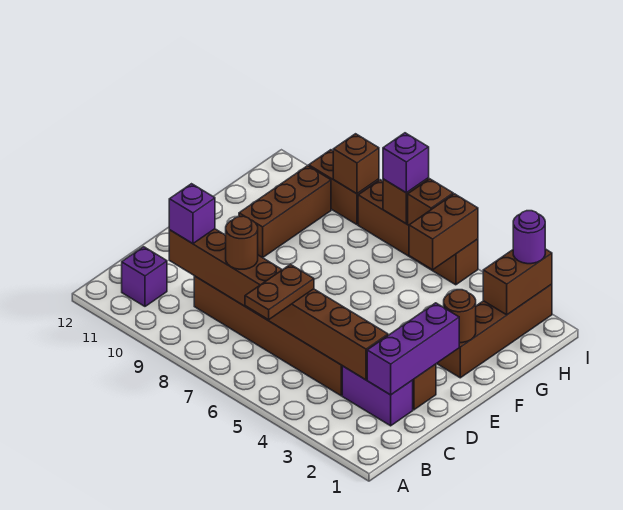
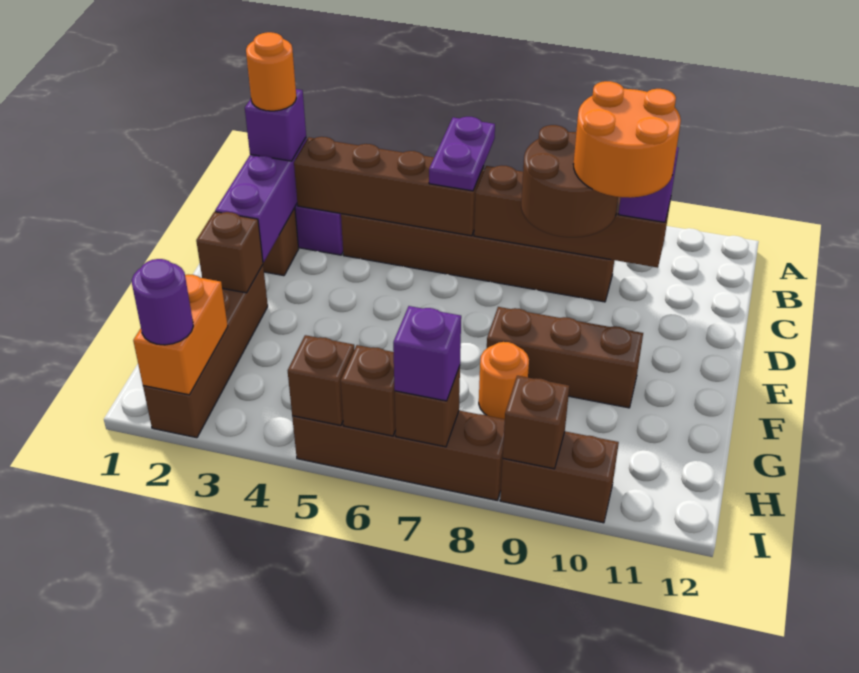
brown plate B6:C6 level 3 -> purple plate B6:C6 level 3
purple brick B11 level 1 -> purple brick C2 level 3
none -> orange round brick C2 level 4
brown round brick C8 level 3 -> brown round brick C8:D9 level 3
none -> orange round brick C9:D10 level 4
brown round brick F2 level 2 -> brown brick F2 level 2
brown brick F10:H10 level 1 -> brown brick F8:F10 level 1
none -> orange round brick G8 level 1
brown brick H2:I2 level 2 -> orange brick H2:I2 level 2
brown brick H5:I5 level 2 -> brown brick I5 level 2

